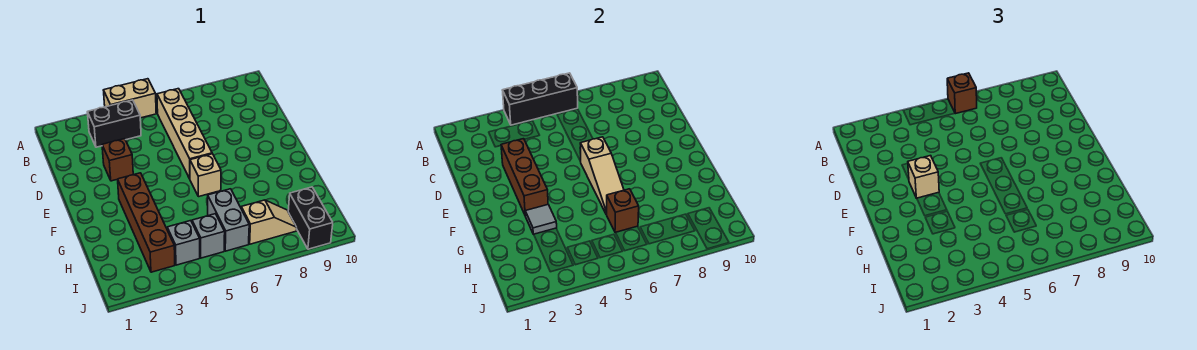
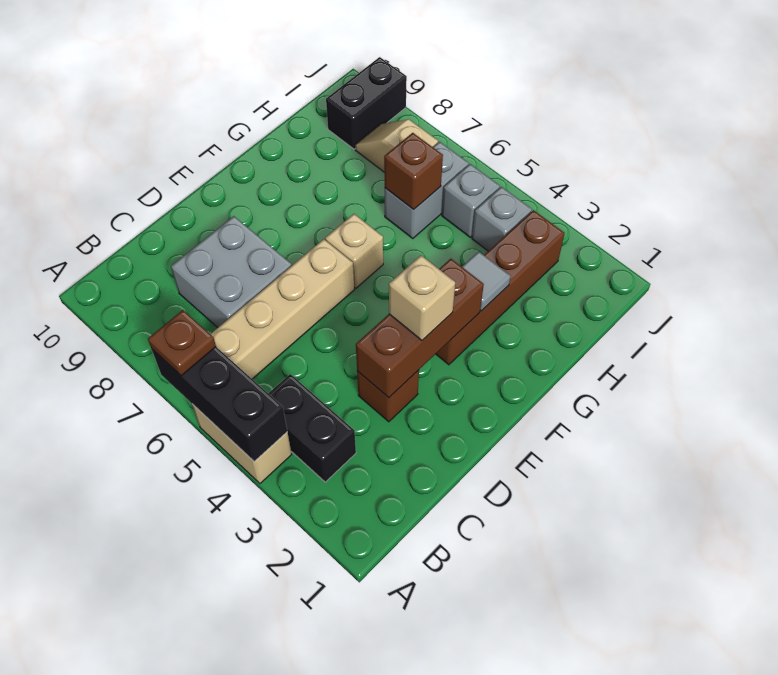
brown brick A6 level 3 -> brown plate A6 level 3
none -> grey brick C7:D8 level 1
tan slope E6:G6 level 2 top E -> none

